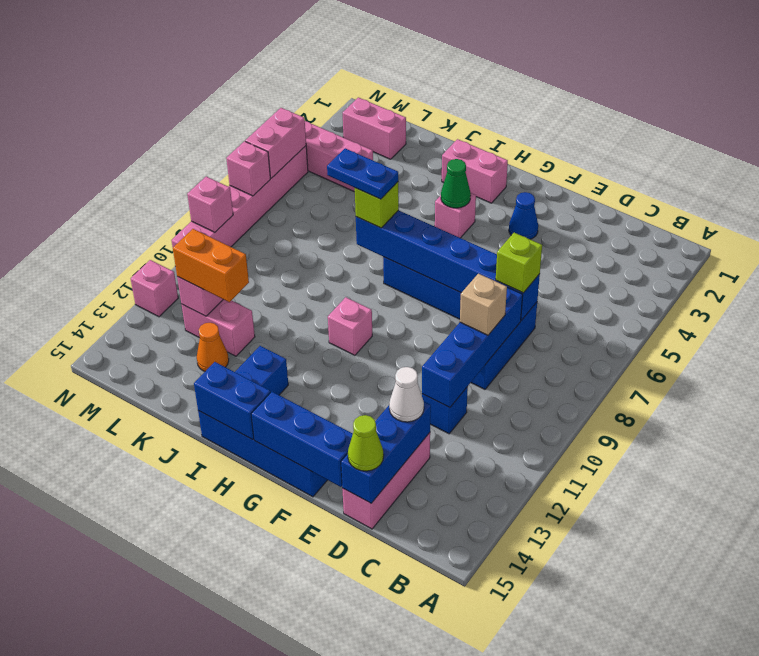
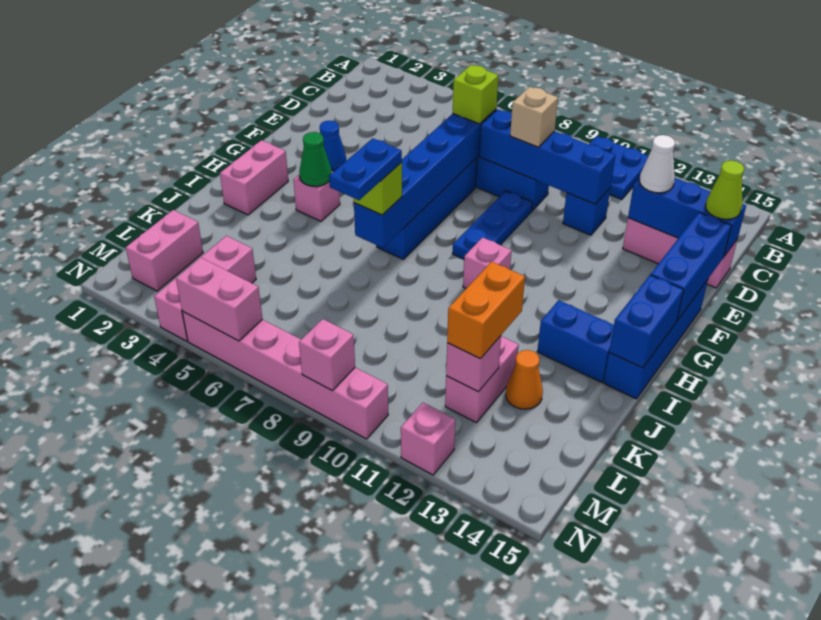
none -> blue plate A10:B11 level 1
none -> blue plate E9:G9 level 1
pink brick N7 level 2 -> none

